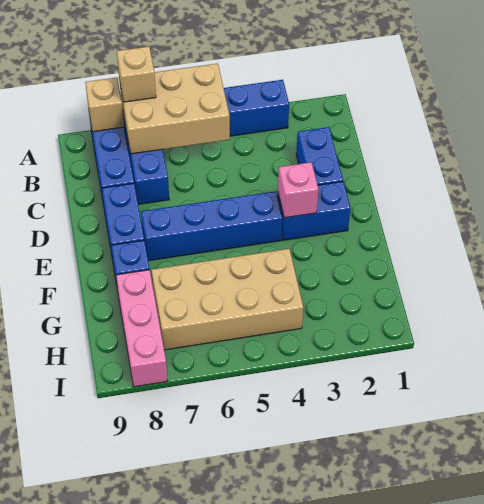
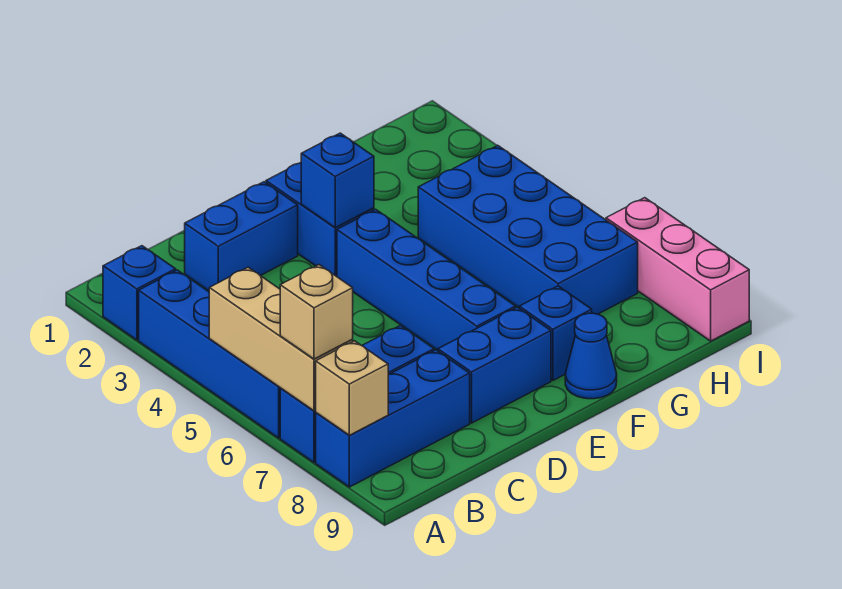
none -> blue brick A2 level 1
tan brick A5:B7 level 2 -> tan brick A5:A7 level 2
pink brick E3 level 2 -> blue brick E3 level 2
none -> blue cone F9 level 1
tan brick G4:H7 level 1 -> blue brick G4:H7 level 1
pink brick G8:I8 level 1 -> pink brick I7:I9 level 1

